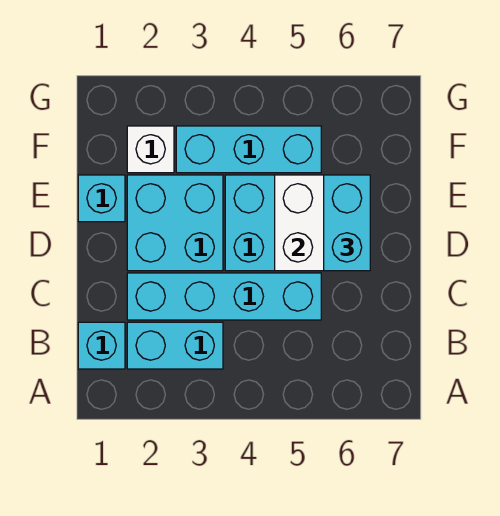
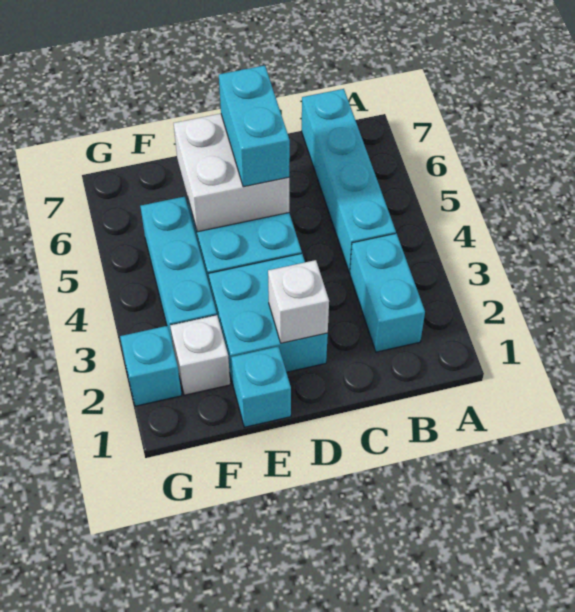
cyan brick B1 level 1 -> cyan brick G2 level 1
cyan brick C2:C5 level 1 -> cyan brick B4:B7 level 1
none -> white brick D2 level 2
cyan brick D6:E6 level 3 -> cyan brick D5:D6 level 3

